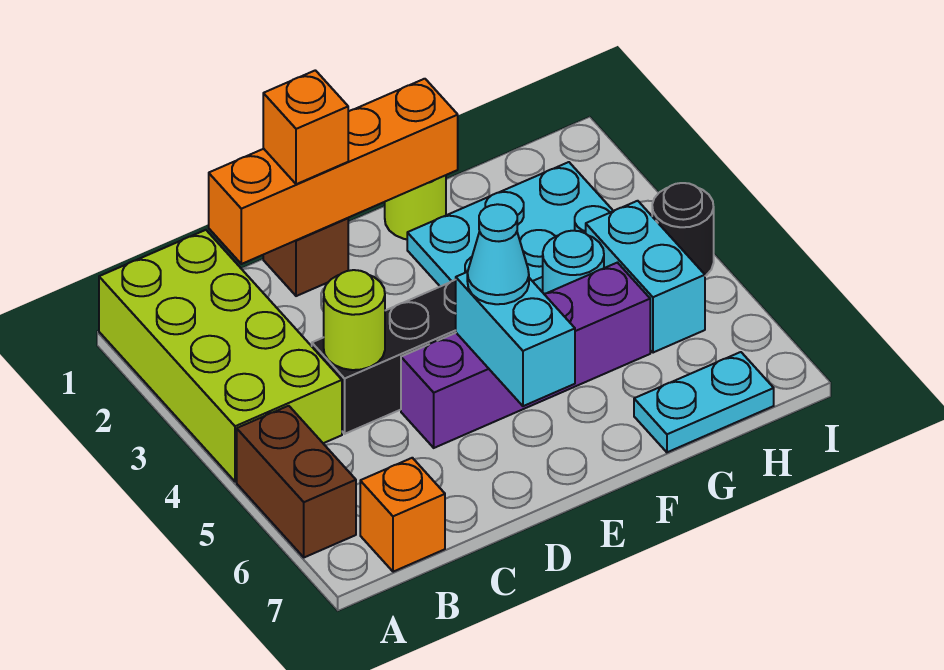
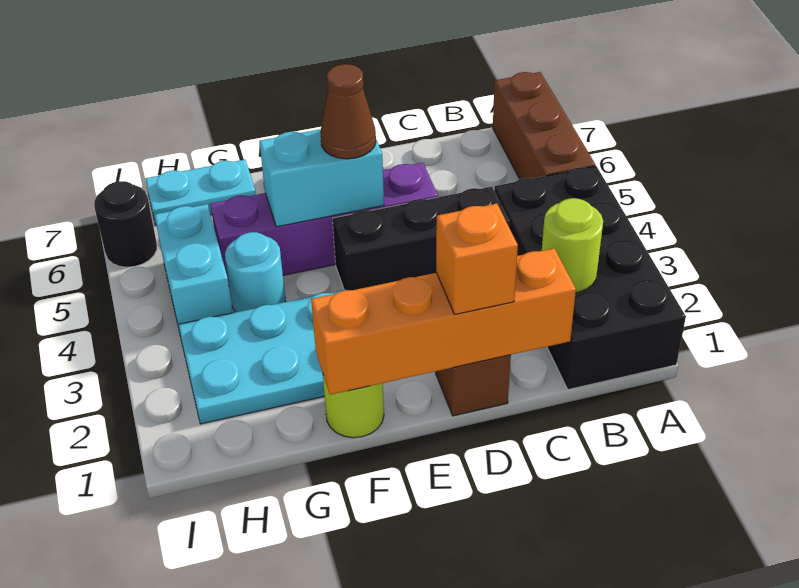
lime brick A1:B4 level 1 -> black brick A1:B4 level 1
brown brick A5:A6 level 1 -> brown brick A5:A7 level 1
orange brick B7 level 1 -> none
lime round brick C4 level 2 -> lime round brick B2 level 2
cyan brick E5:E6 level 2 -> cyan brick E5:F5 level 2
cyan cone E5 level 3 -> brown cone E5 level 3
black round brick I4 level 1 -> black round brick I6 level 1

